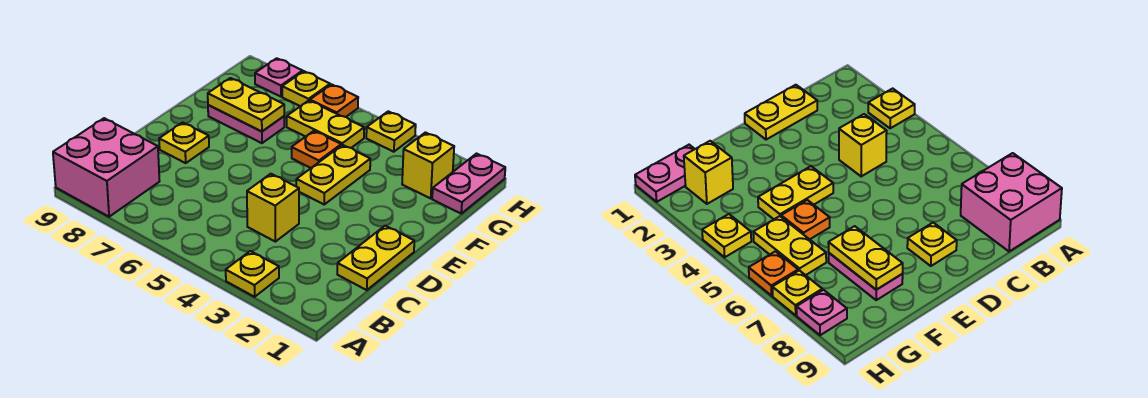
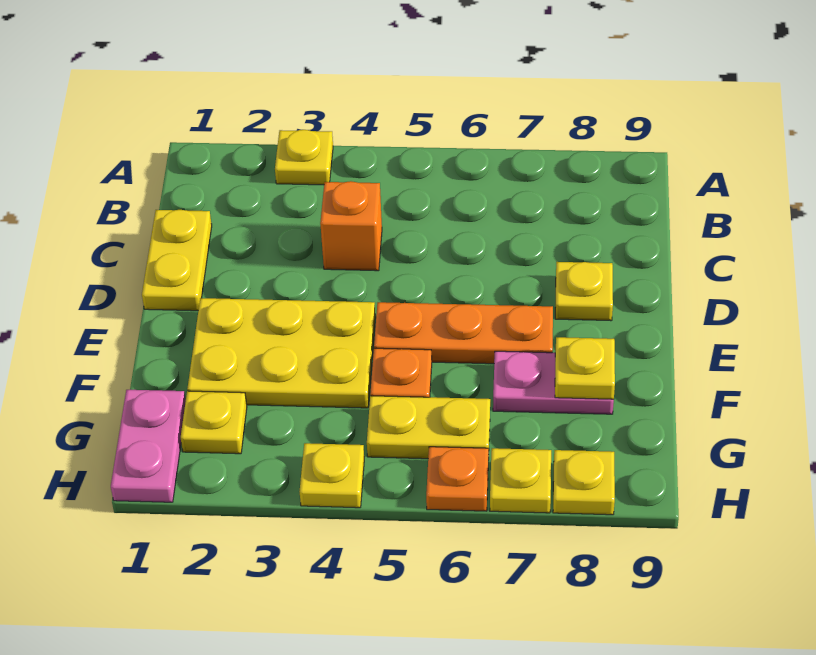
pink brick A8:B9 level 1 -> none
yellow brick C4 level 1 -> orange brick C4 level 1
yellow plate E4:F4 level 1 -> yellow plate E2:F4 level 1
none -> orange plate E5:E7 level 1
yellow plate F7:F8 level 2 -> yellow plate F8 level 2
yellow brick G2 level 1 -> yellow plate G2 level 1
pink plate H8 level 1 -> yellow plate H8 level 1

